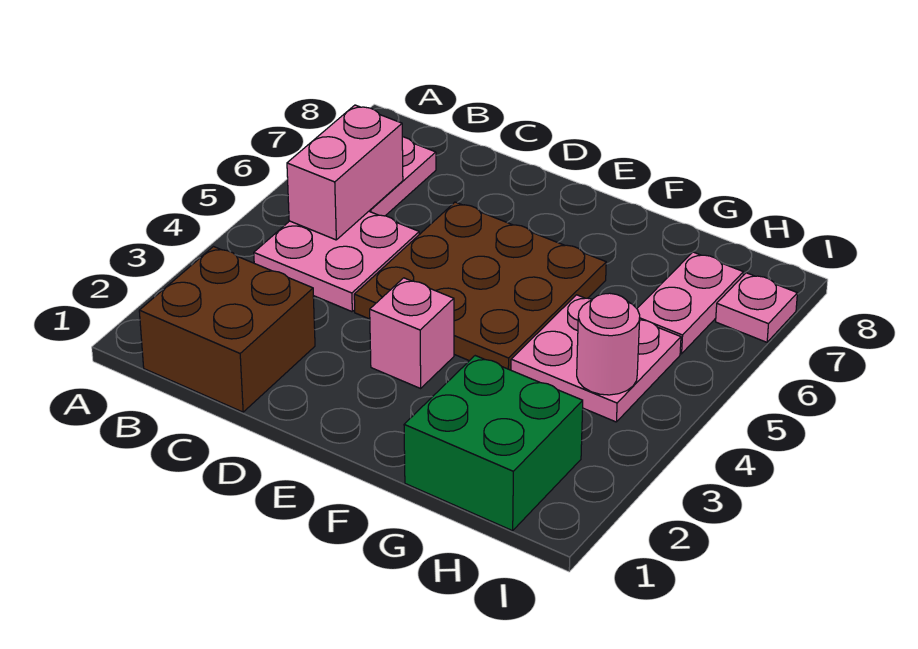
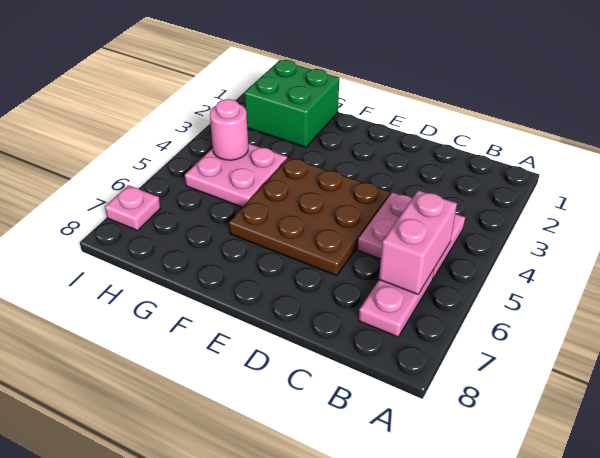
brown brick B1:C2 level 1 -> none
pink brick E3 level 1 -> none
pink plate H6:H7 level 1 -> none

